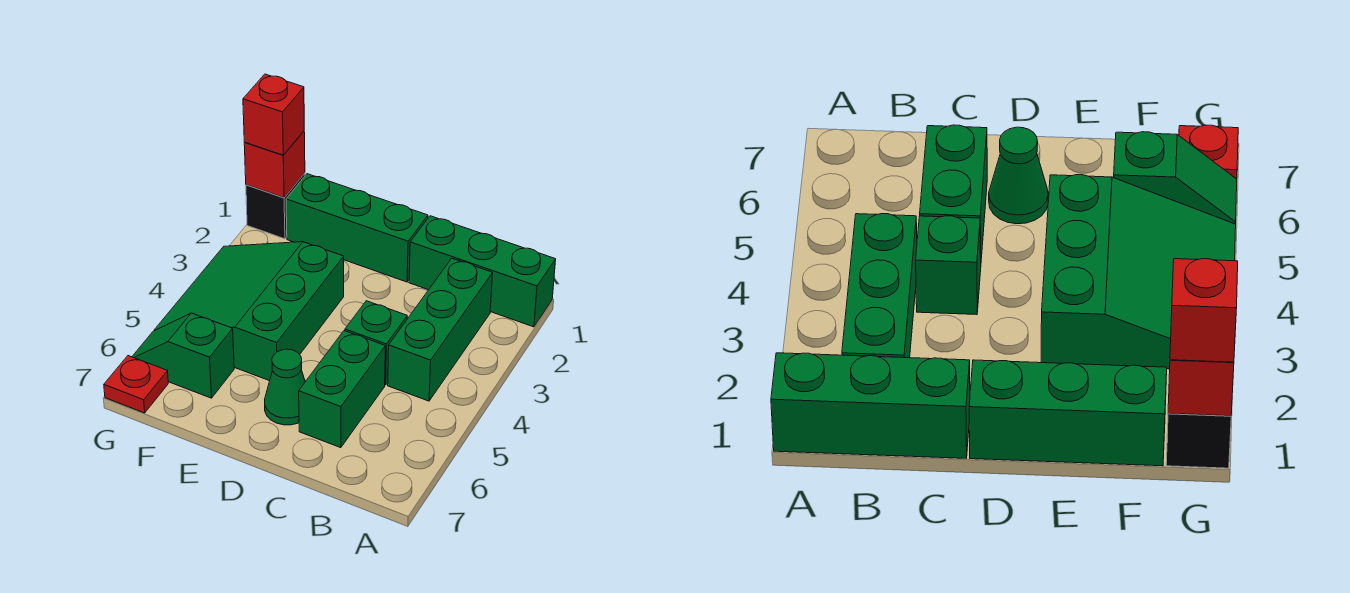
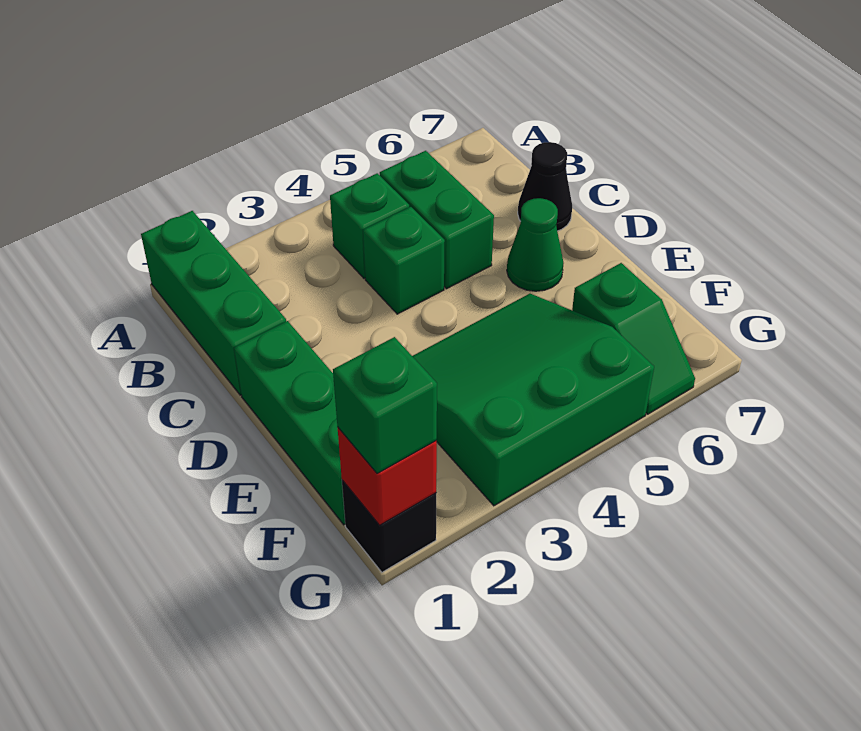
green brick B2:B4 level 1 -> green brick B4 level 1
green brick C5:C6 level 1 -> green brick B5:C5 level 1
none -> black cone C7 level 1
green slope E3:G5 level 1 top E -> green slope E3:G5 level 1 top G
red brick G1 level 3 -> green brick G1 level 3
red plate G7 level 1 -> none

